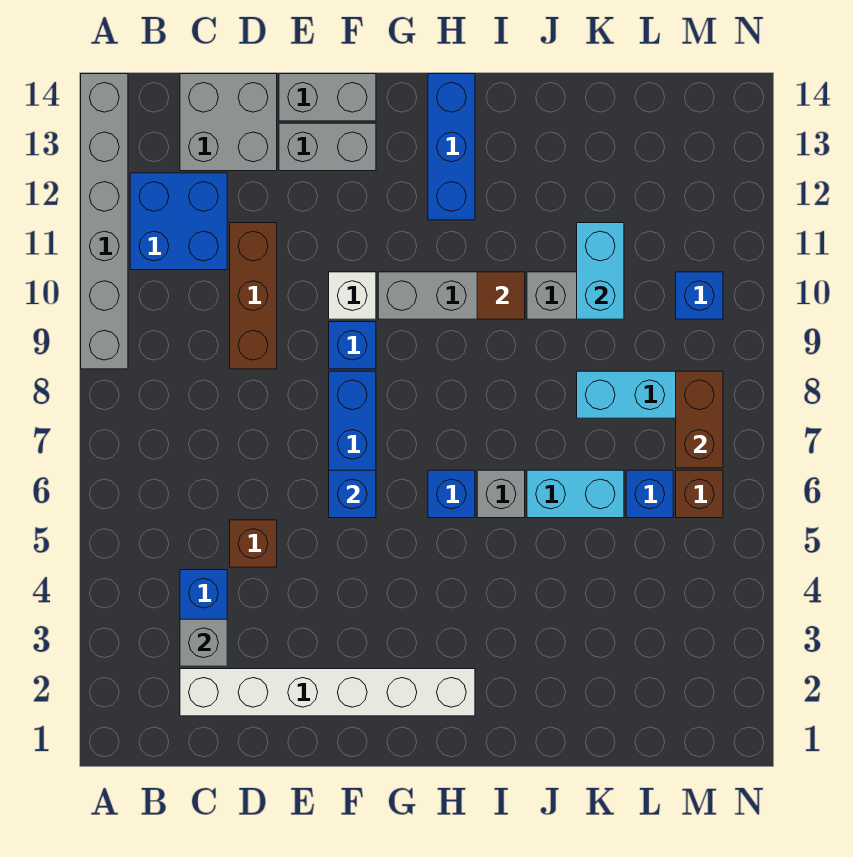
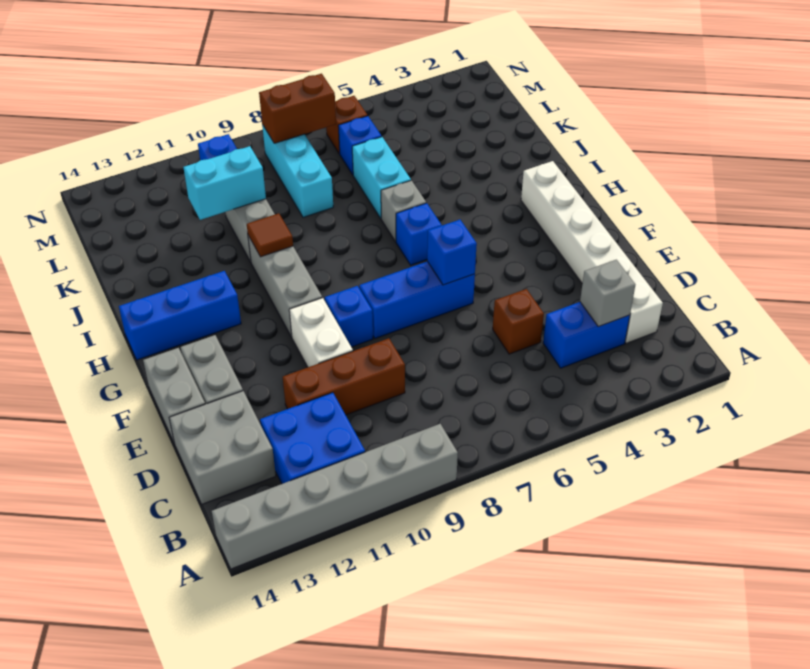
white brick F10 level 1 -> white brick E10:F10 level 1

